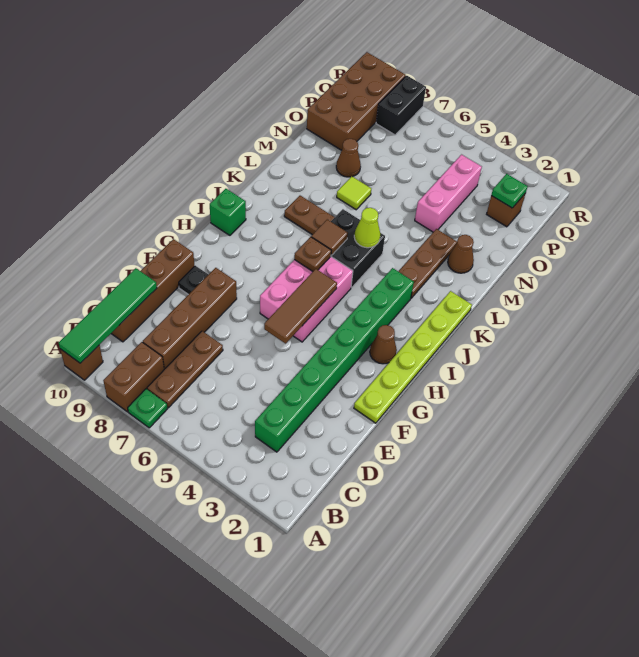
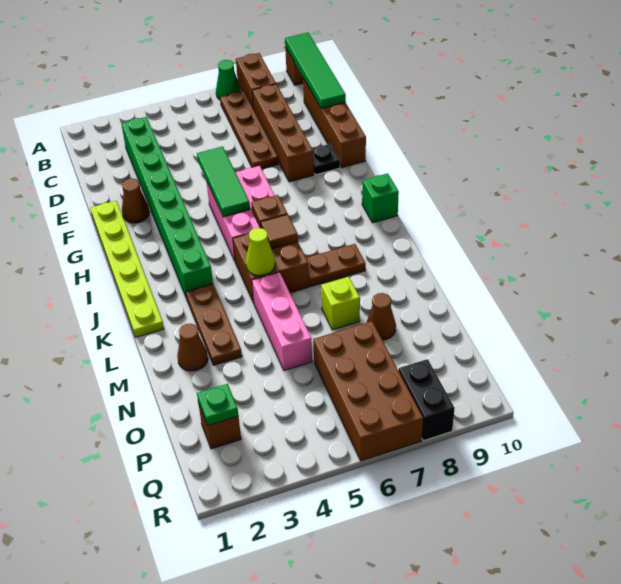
green plate A7 level 1 -> green cone A7 level 1
brown plate B7:D7 level 1 -> brown plate B7:E7 level 1
brown tile F5:H5 level 2 -> green tile F5:H5 level 2
brown cone H2 level 1 -> brown cone F2 level 1
black brick J5:K6 level 1 -> brown brick J5:K6 level 1
lime tile M7 level 1 -> lime brick M7 level 1
pink brick N4:P4 level 1 -> pink brick L5:N5 level 1
brown brick O9:R10 level 1 -> brown brick O6:R7 level 1

